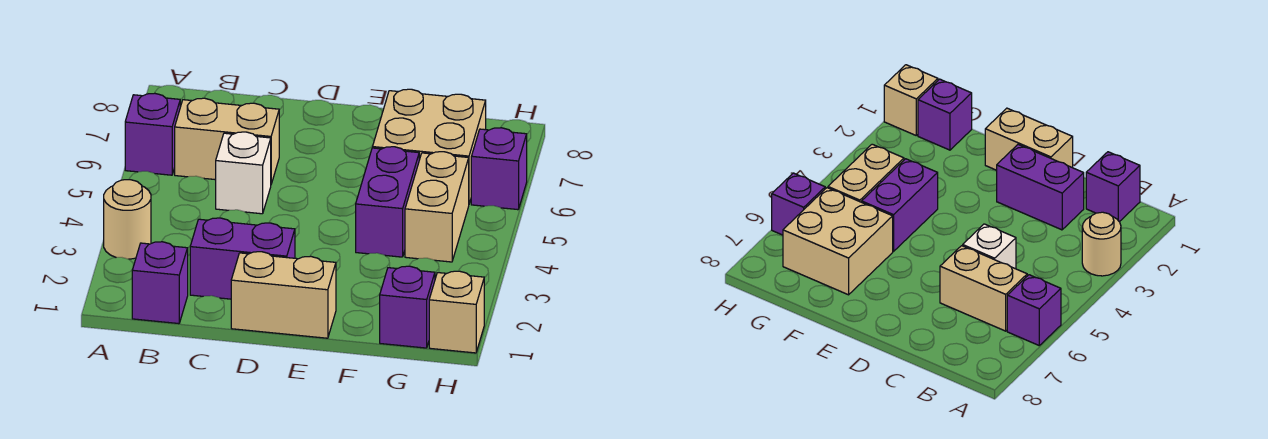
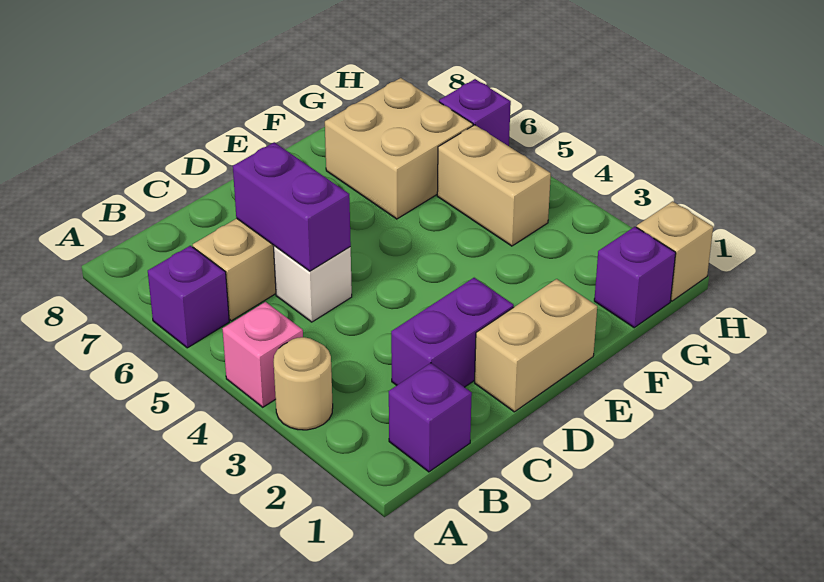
none -> pink brick A4 level 1
purple brick F4:F5 level 1 -> purple brick C5:C6 level 2

